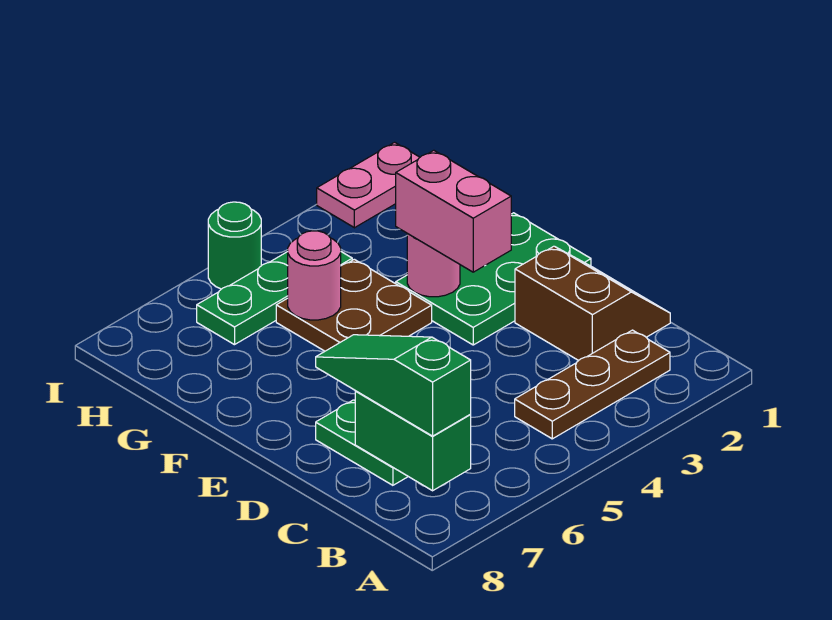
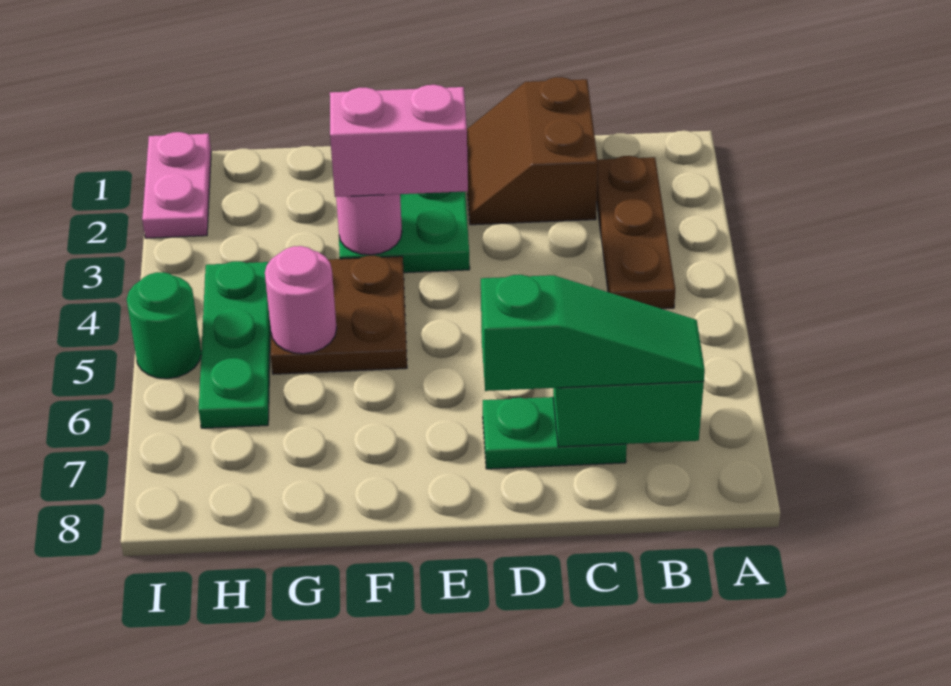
green slope B7:D7 level 3 top B -> green slope B7:D7 level 3 top D
brown slope C1:D2 level 1 top 2 -> brown slope C1:D2 level 1 top C

